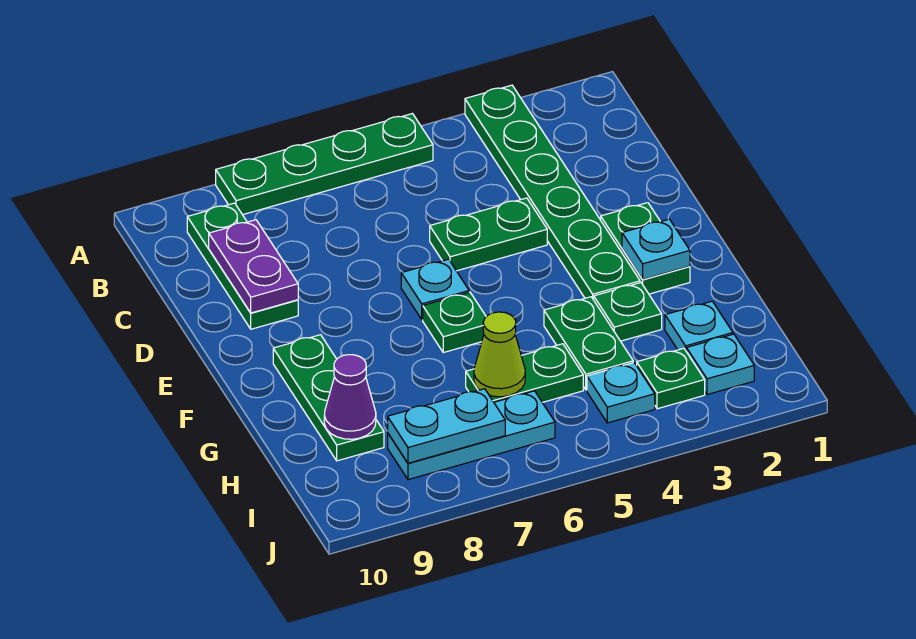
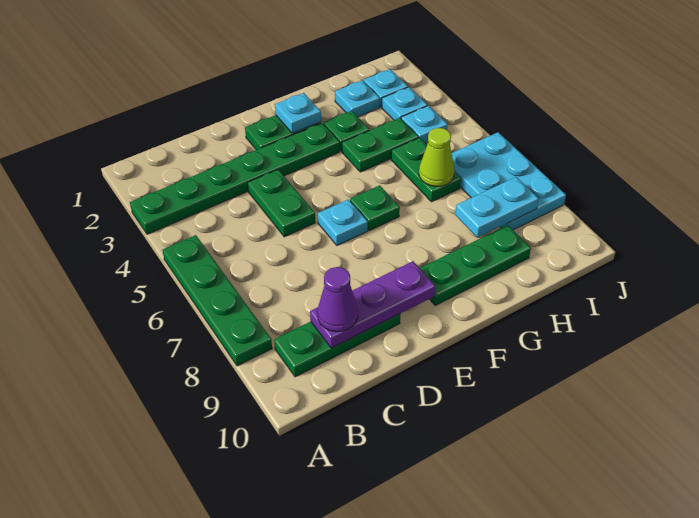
purple plate C9:D9 level 2 -> purple plate C9:E9 level 2
purple cone H9 level 2 -> purple cone C9 level 3
green plate I3 level 1 -> cyan plate I3 level 1
cyan plate I6:I8 level 1 -> cyan plate I6:J8 level 1
cyan plate I7:I8 level 2 -> cyan plate H8:I8 level 2

